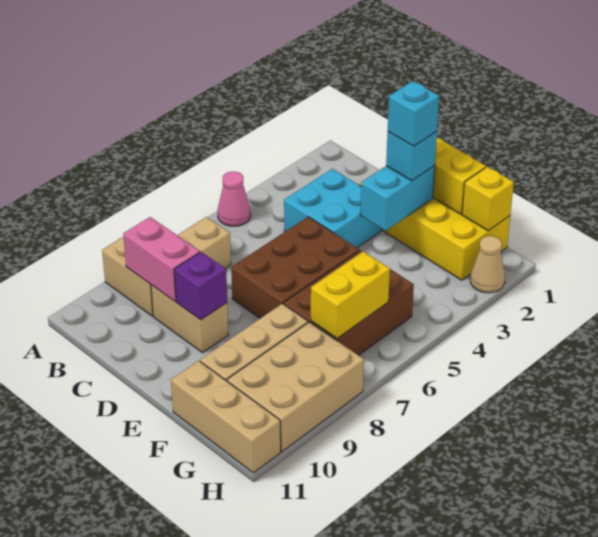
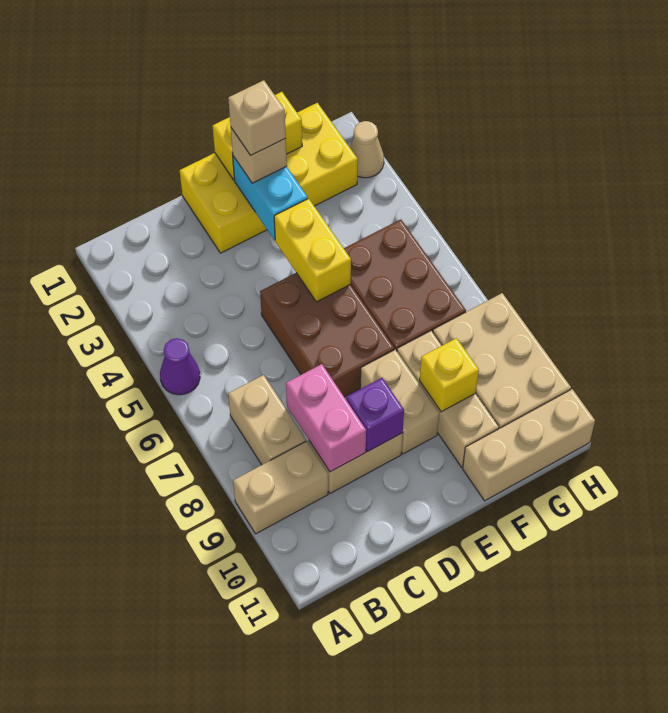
pink cone A5 level 1 -> purple cone A5 level 1
pink brick B9:C9 level 2 -> pink brick C8:C9 level 2
cyan brick C3:D4 level 1 -> none
cyan brick E2 level 3 -> tan brick E2 level 3
cyan brick E2 level 4 -> tan brick E2 level 4
none -> tan brick E8:E9 level 1
yellow brick G1 level 2 -> yellow brick F9 level 2
yellow brick G6:G7 level 2 -> yellow brick E4:E5 level 2

